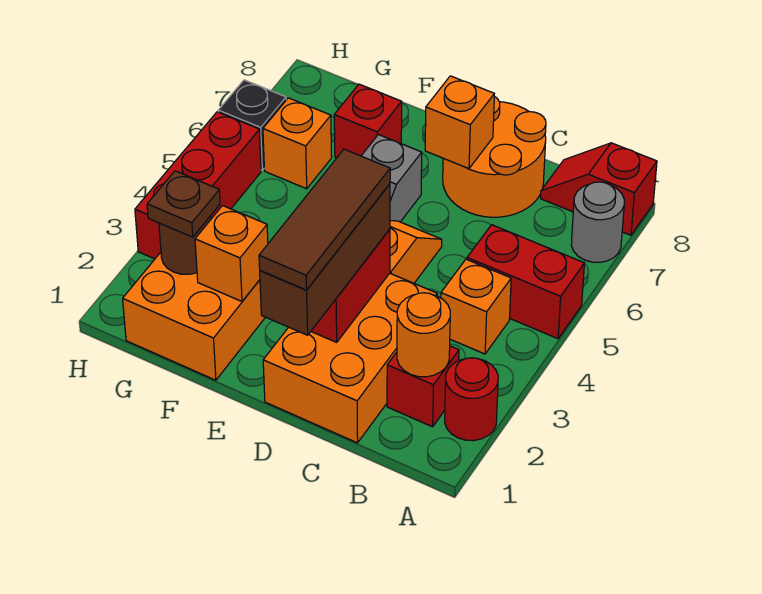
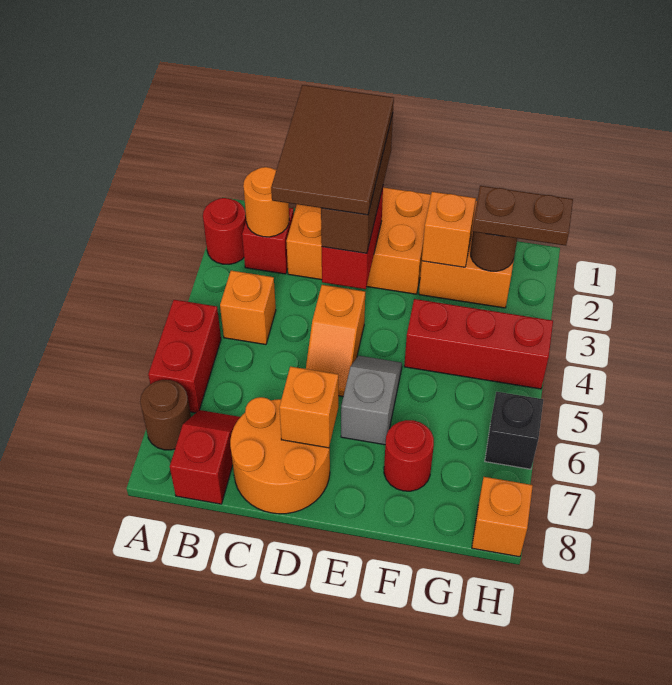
red brick A5:B5 level 1 -> red brick A5:A6 level 1
grey round brick A7 level 1 -> brown round brick A7 level 1
red slope A8:B8 level 1 top A -> red slope B7:B8 level 1 top 8
orange brick C1:D3 level 1 -> orange brick C1:E2 level 1
brown tile D1:D3 level 4 -> brown tile C1:D3 level 4
red brick F7 level 1 -> red round brick F7 level 1
brown plate G2 level 3 -> brown plate G2:H2 level 3
orange brick G6 level 1 -> orange brick H8 level 1
red brick H3:H5 level 1 -> red brick F4:H4 level 1

